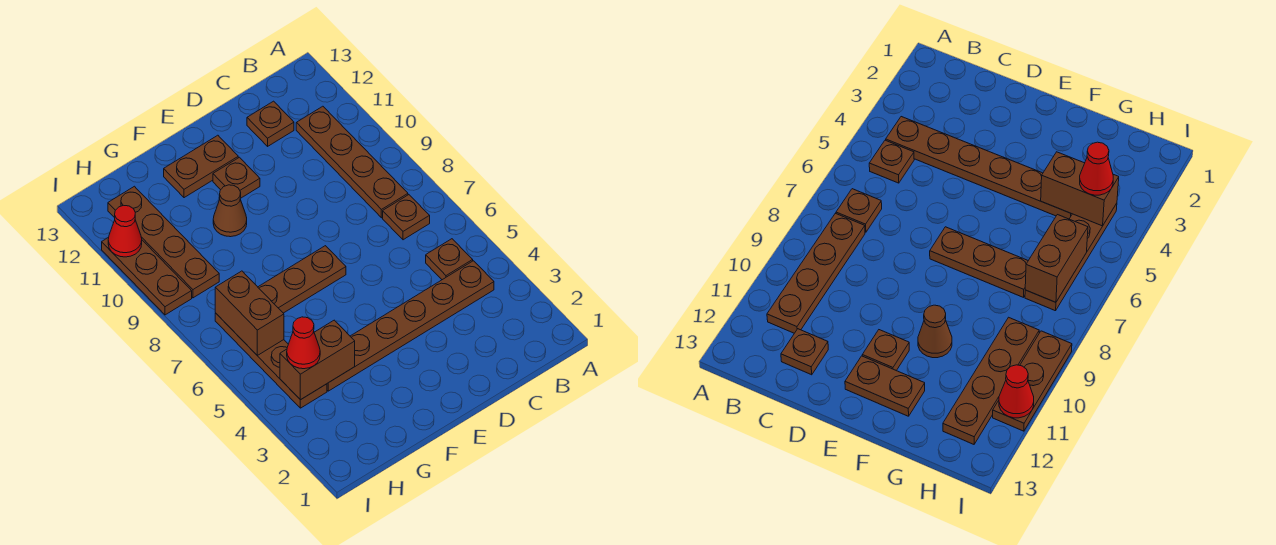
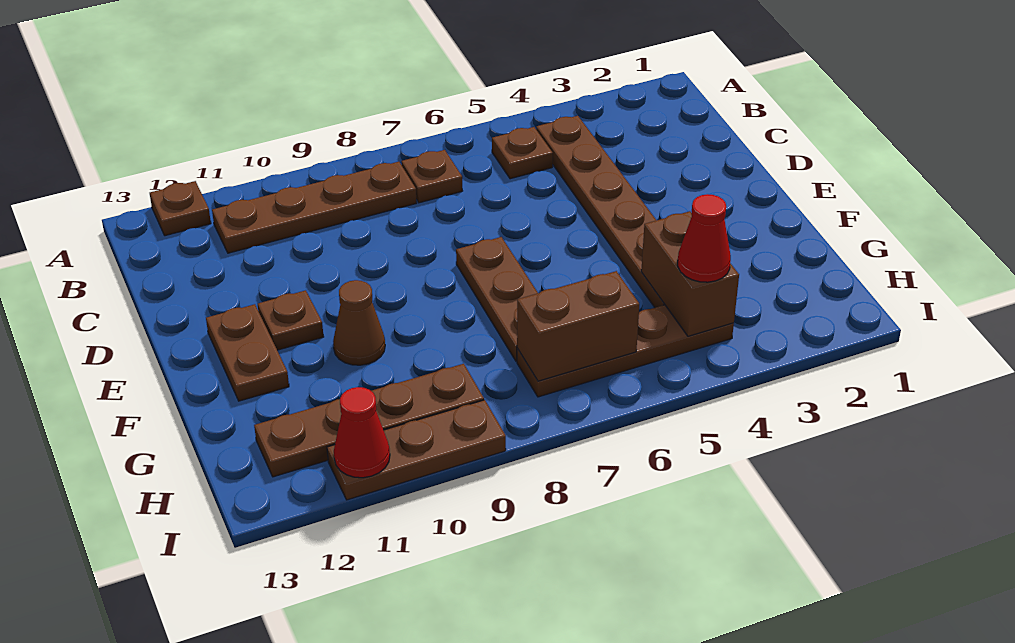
brown plate C12 level 1 -> brown plate A12 level 1

